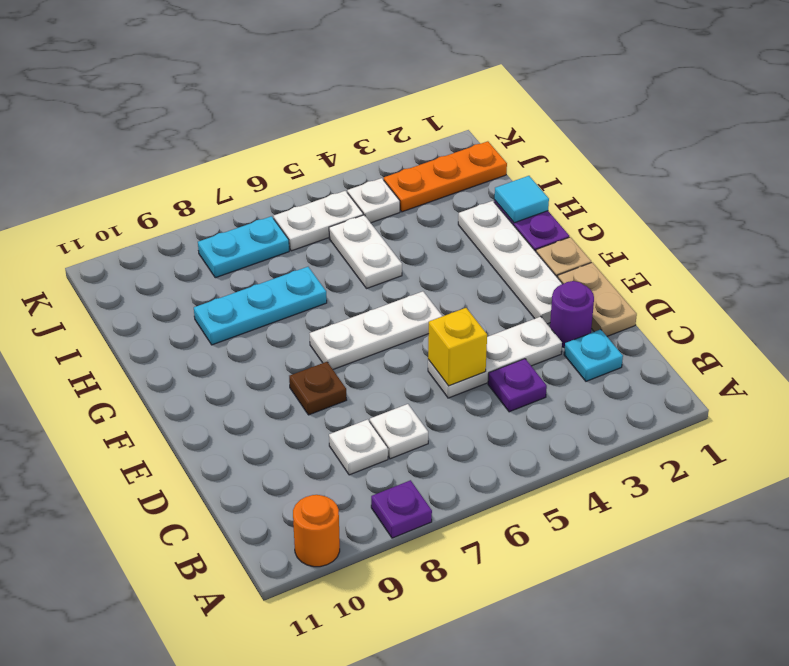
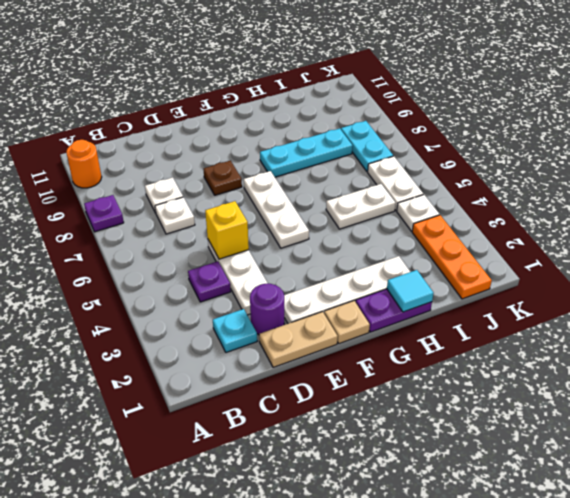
cyan plate H7:H9 level 1 -> cyan plate G8:I8 level 1

